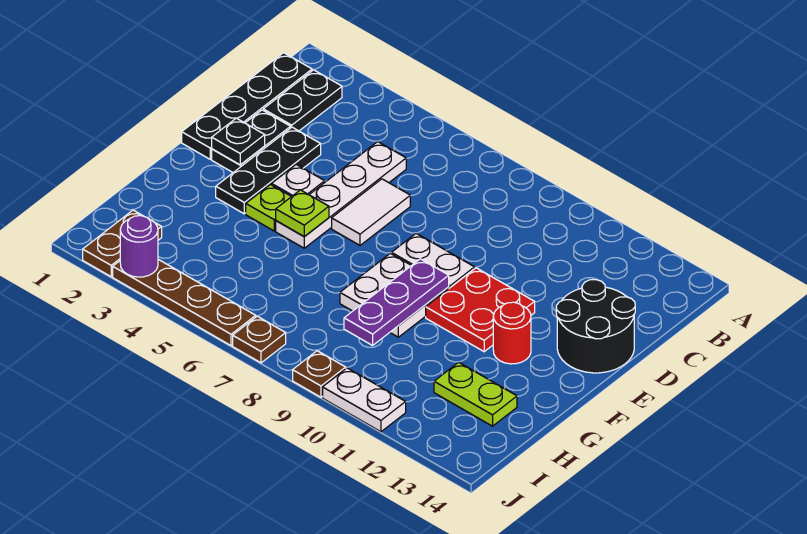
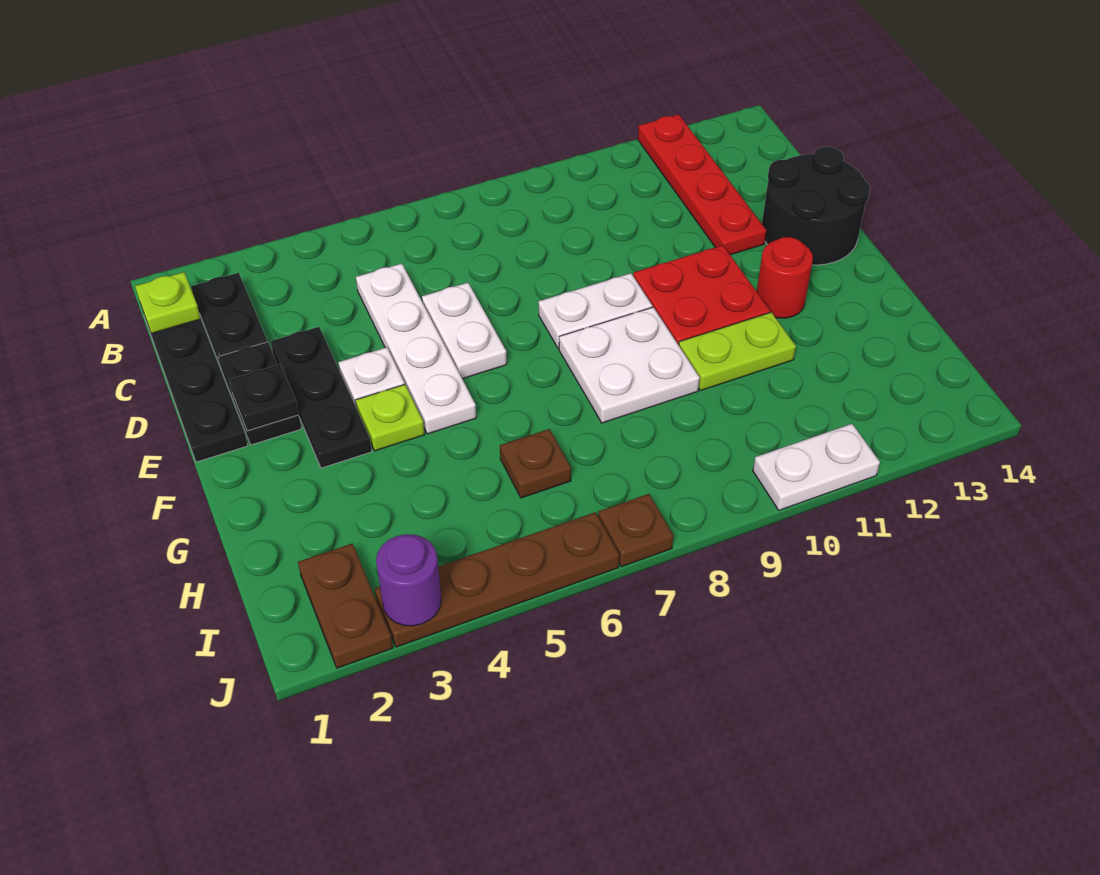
none -> red plate A12:D12 level 1
white tile D6:E6 level 1 -> white plate D6:E6 level 1
lime plate F5 level 2 -> lime plate B1 level 2
purple plate F9:H9 level 2 -> none
lime plate H12:H13 level 1 -> lime plate G10:G11 level 1
brown plate J9 level 1 -> brown plate H6 level 1

